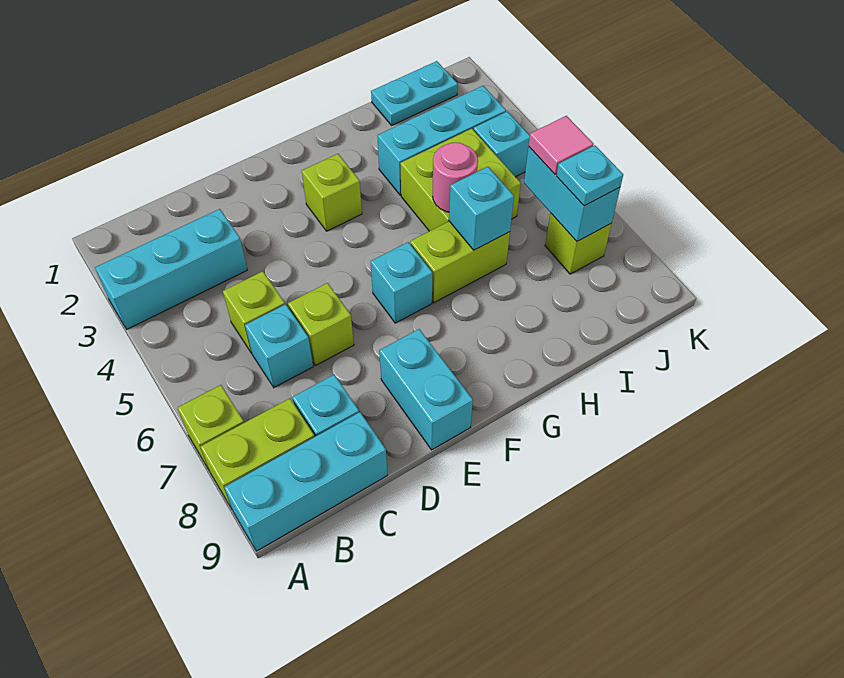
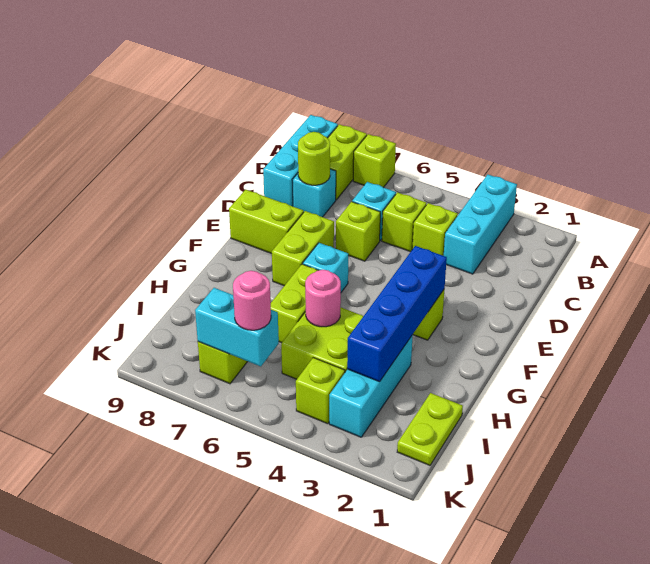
none -> lime brick C4 level 1
none -> lime round brick C8 level 2
none -> lime brick E7:F7 level 1
cyan brick E8:E9 level 1 -> lime brick E8:E9 level 1
none -> blue brick F3:I3 level 2
cyan brick H6 level 2 -> none
cyan plate I1:J1 level 1 -> lime plate I1:J1 level 1
cyan brick J4 level 1 -> lime brick J4 level 1
pink tile J6 level 3 -> pink round brick J6 level 3
cyan plate J7 level 3 -> none

